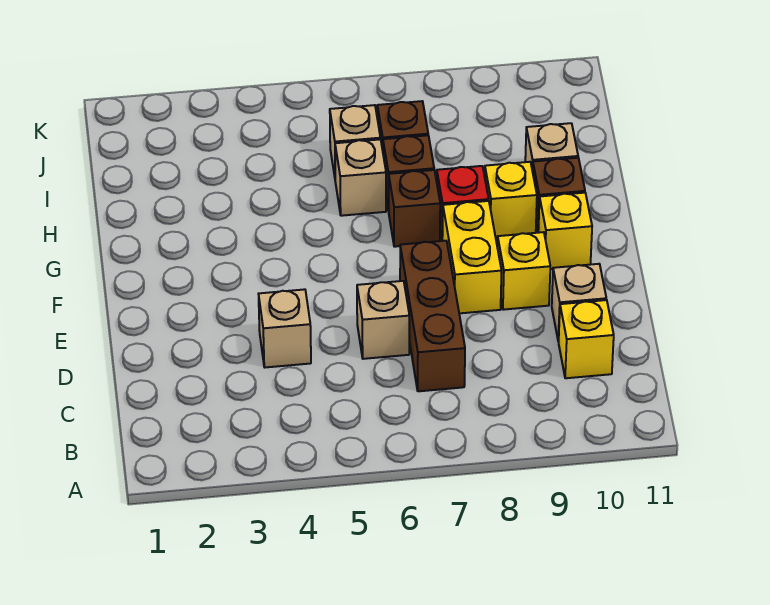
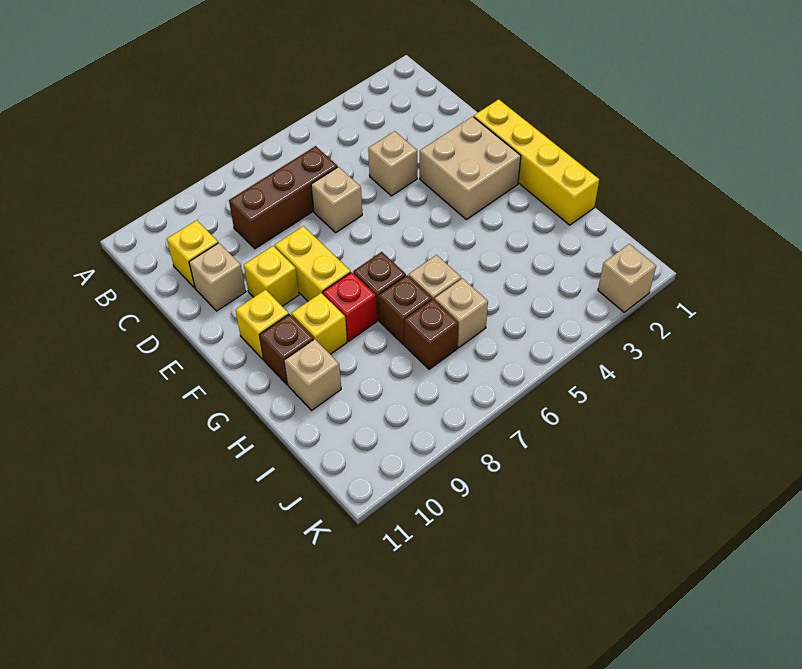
brown brick C7:E7 level 1 -> brown brick C6:C8 level 1
none -> yellow brick E1:H1 level 1
none -> tan brick E2:F3 level 1
none -> tan brick K2 level 1

